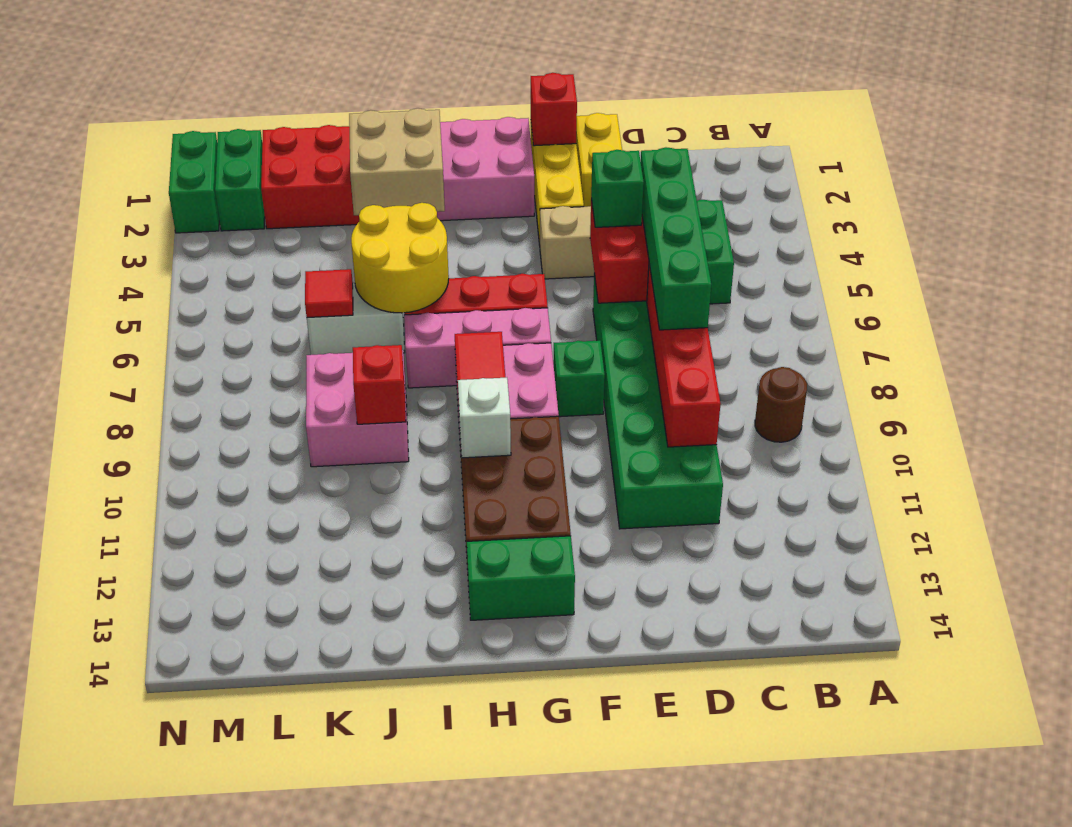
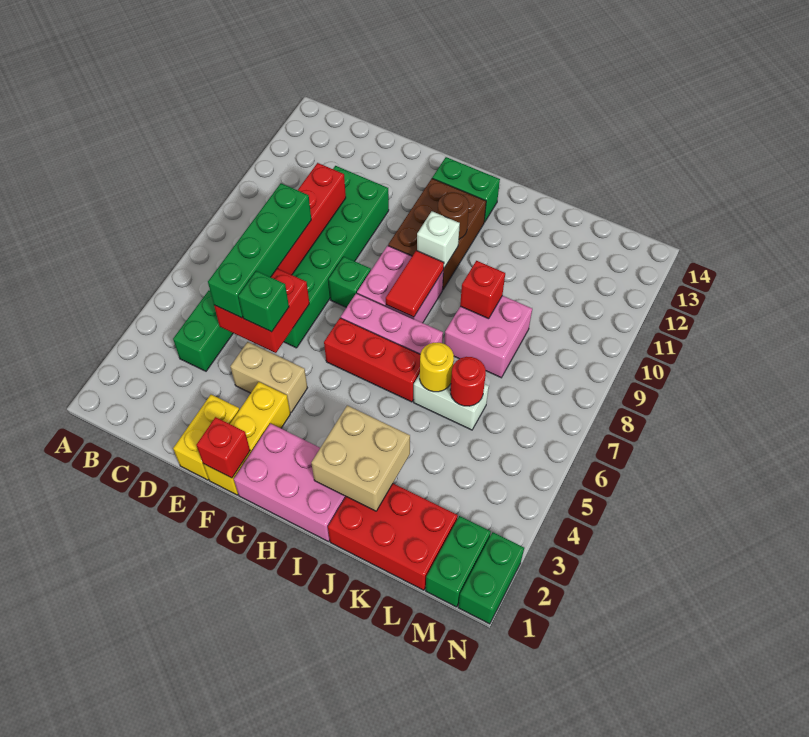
brown round brick B9 level 1 -> brown round brick H11 level 2
yellow round brick I5:J6 level 2 -> yellow round brick J6 level 2
red tile K6 level 2 -> red round brick K6 level 2

